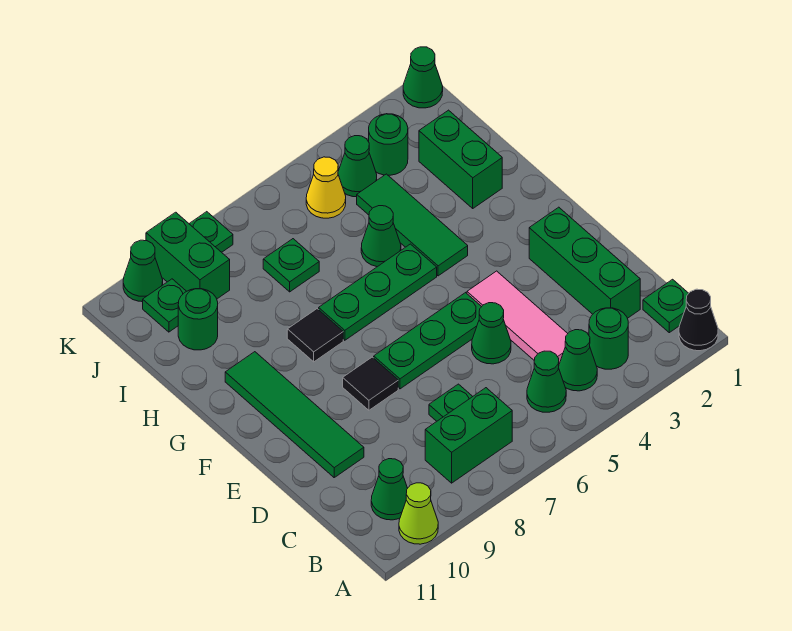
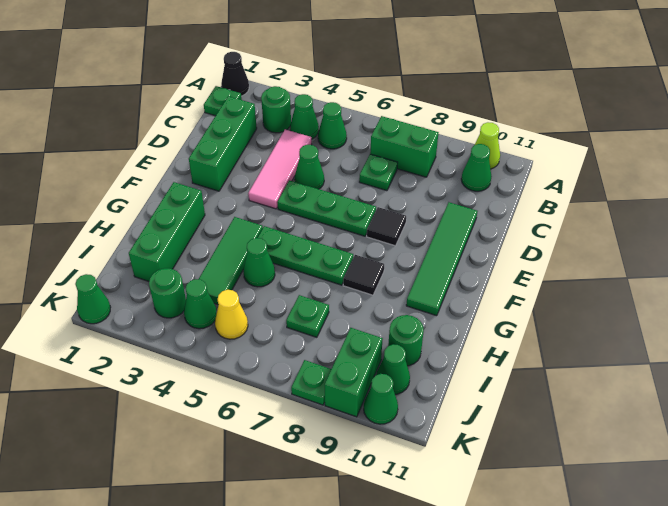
green brick H2:I2 level 1 -> green brick G2:I2 level 1
green plate J10 level 1 -> green cone J10 level 1

